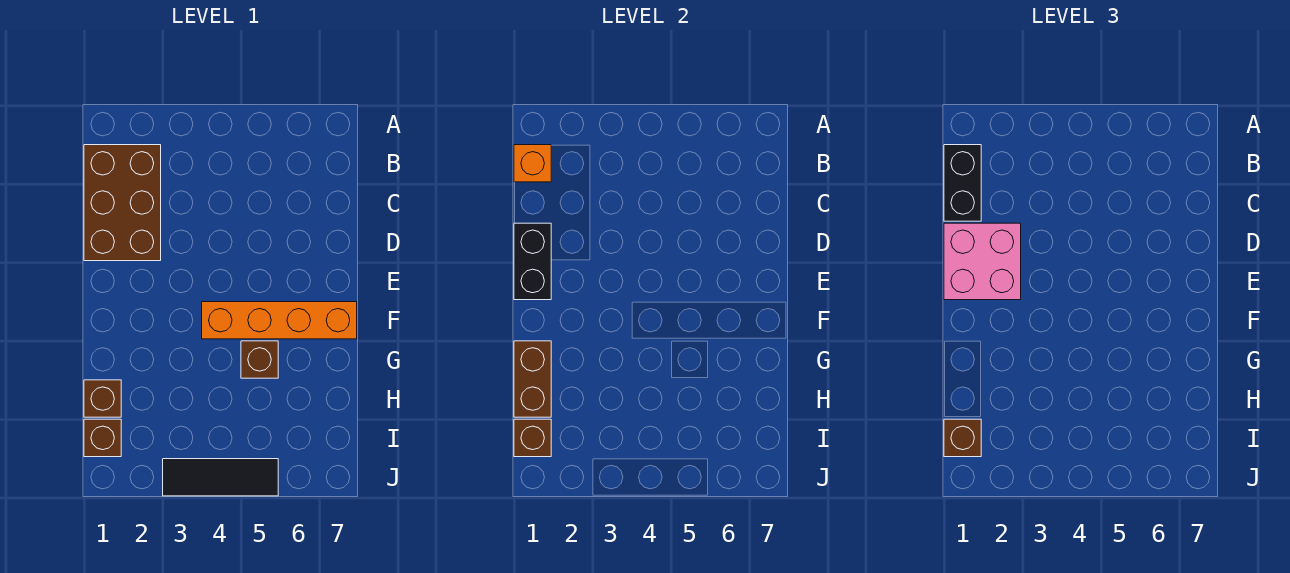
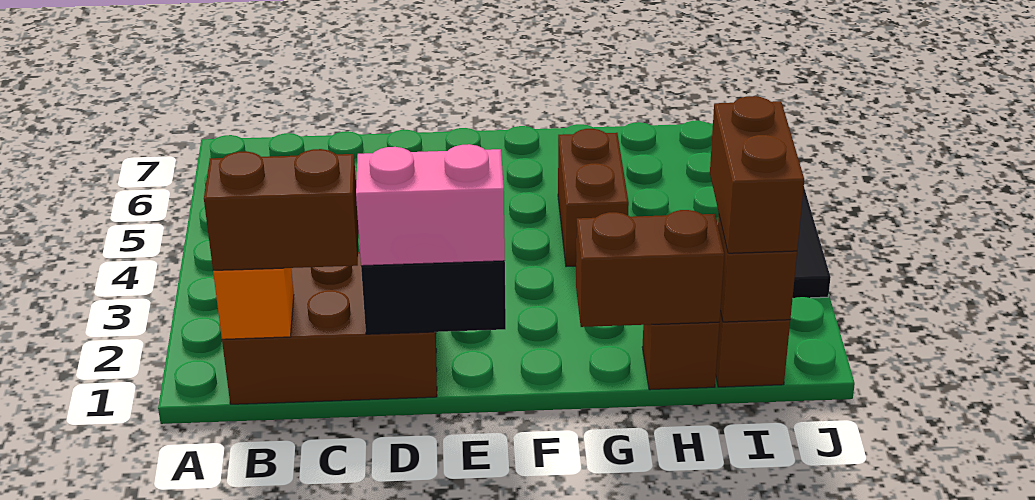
black brick B1:C1 level 3 -> brown brick B1:C1 level 3
pink brick D1:E2 level 3 -> pink brick D1:E1 level 3
orange brick F4:F7 level 1 -> none
brown brick G5 level 1 -> brown brick G4:G5 level 1
brown brick I1 level 3 -> brown brick I1:I2 level 3

